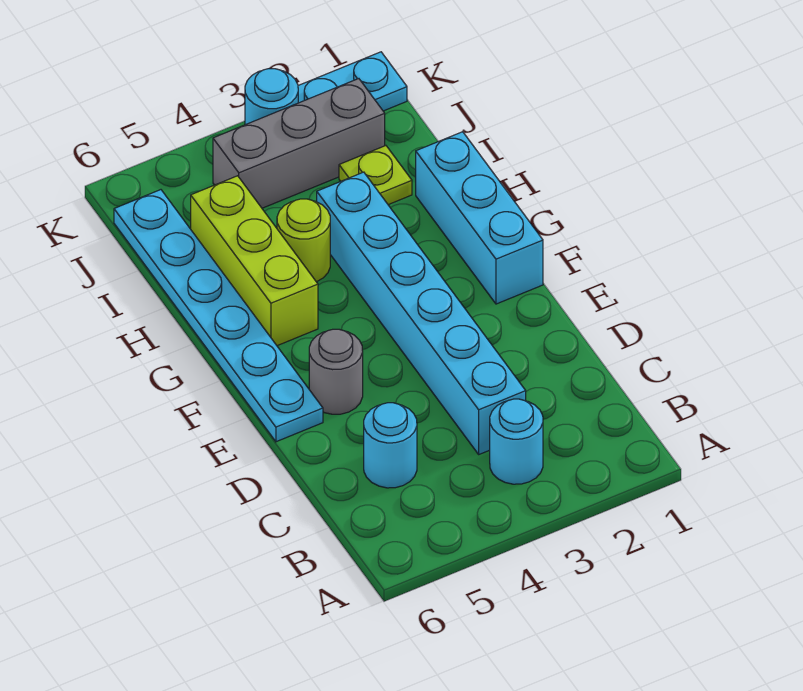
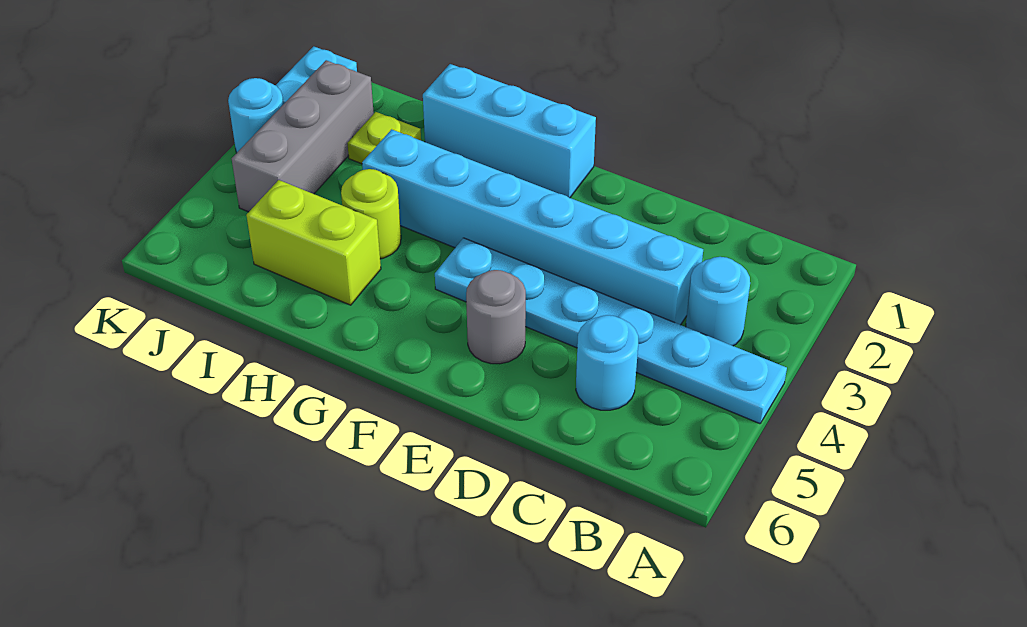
cyan plate E6:J6 level 1 -> cyan plate A4:F4 level 1
lime brick G5:I5 level 1 -> lime brick H5:I5 level 1

